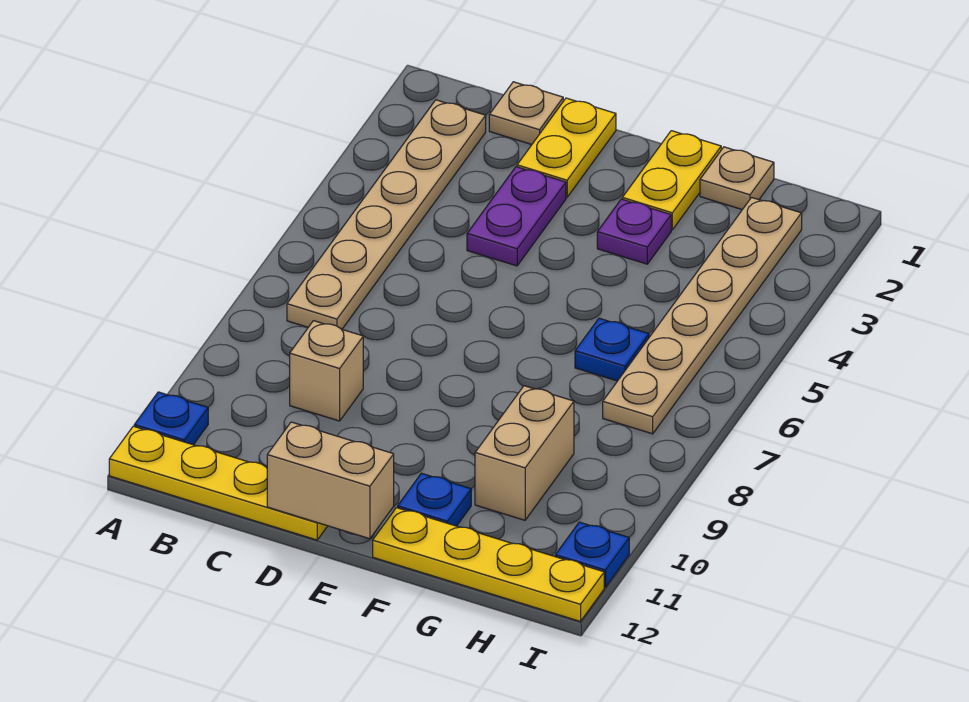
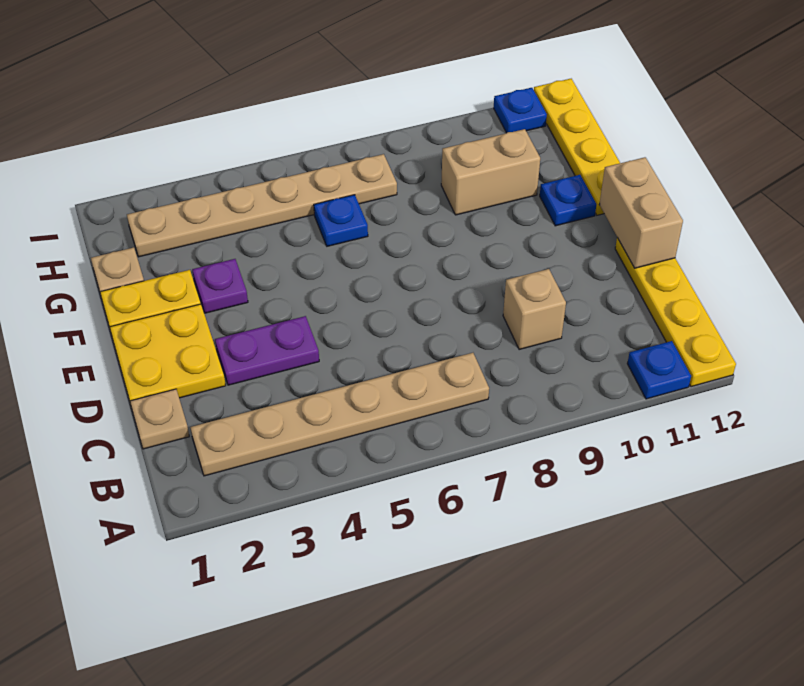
yellow plate D1:D2 level 1 -> yellow plate D1:E2 level 1

